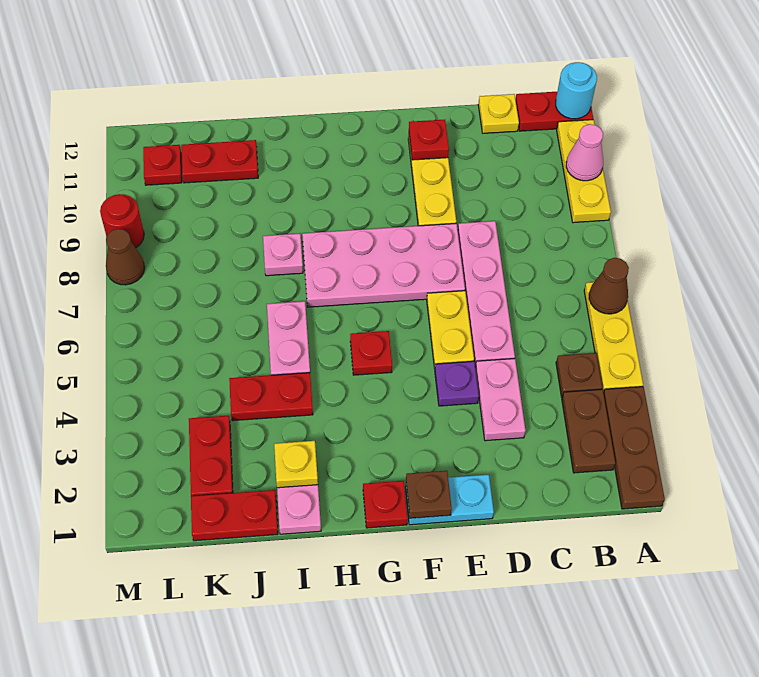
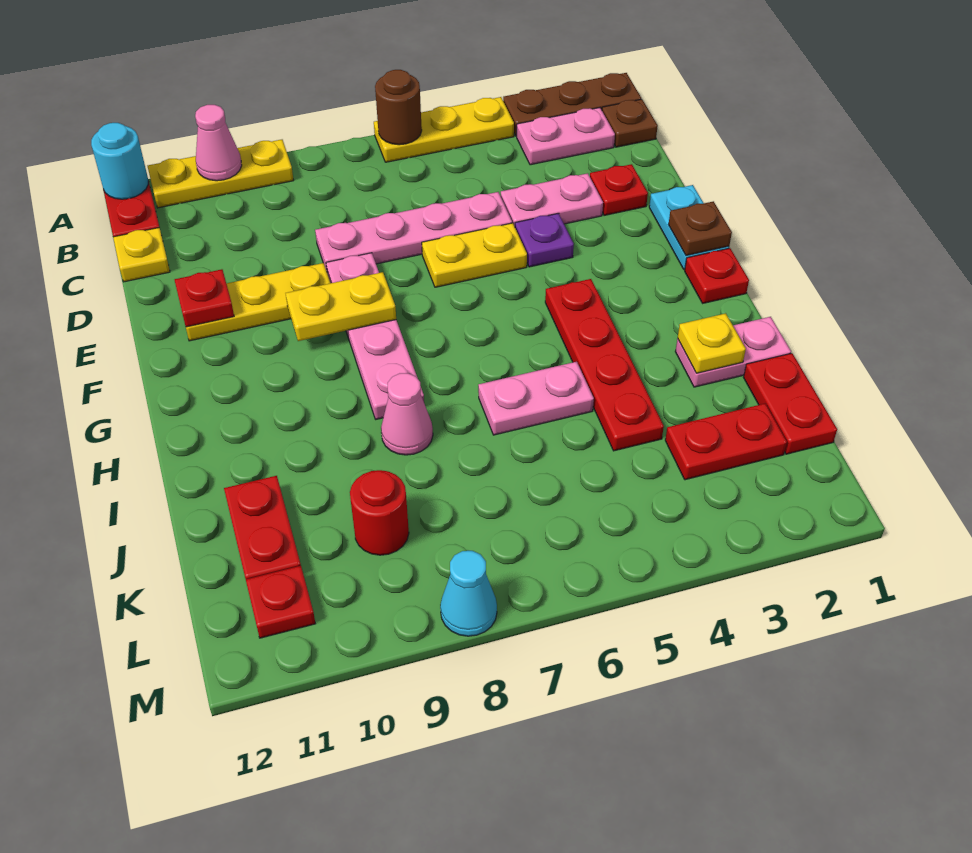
brown cone A6 level 2 -> brown round brick A6 level 2
brown plate B2:B3 level 1 -> pink plate B2:B3 level 1
brown plate B4 level 1 -> brown plate B1 level 1
pink plate E7:H8 level 1 -> pink plate E8:H8 level 1
none -> yellow plate F8:F9 level 2
red plate G5 level 1 -> red plate D2 level 1
red plate I4:J4 level 1 -> red plate G4:J4 level 1
pink plate I8 level 1 -> pink cone I8 level 1
brown cone M8 level 1 -> cyan cone M8 level 1
red round brick M9 level 1 -> red round brick K9 level 1

